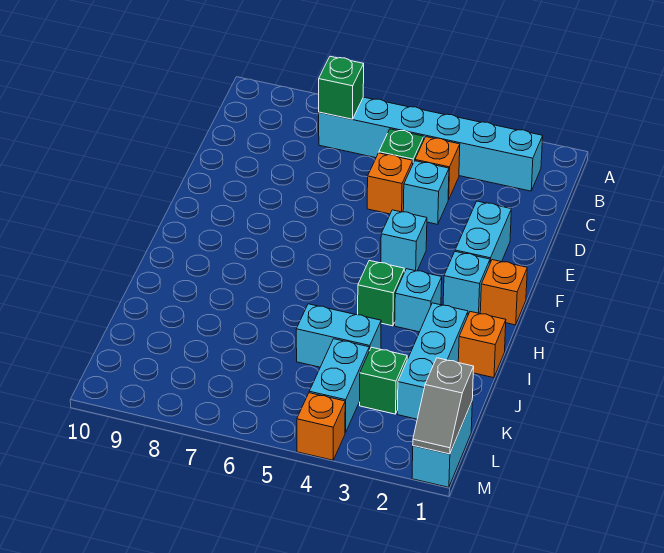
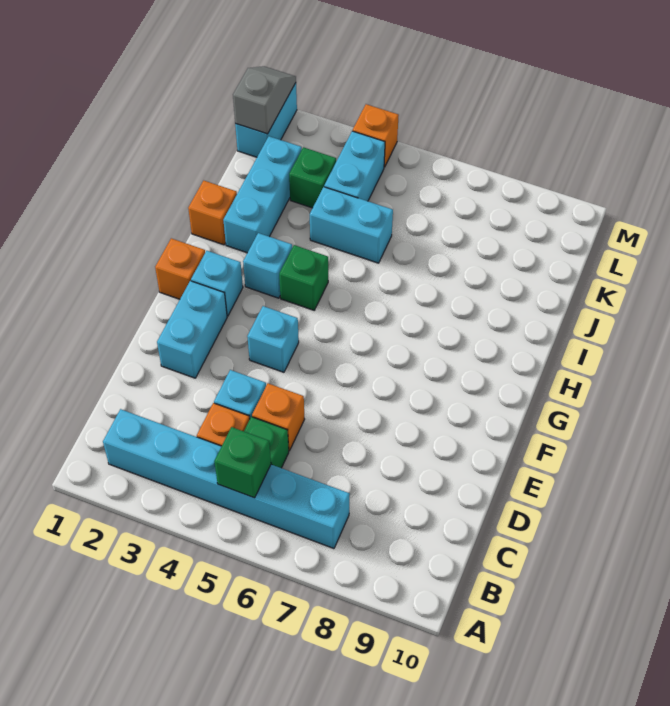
green brick B7 level 2 -> green brick B5 level 2

